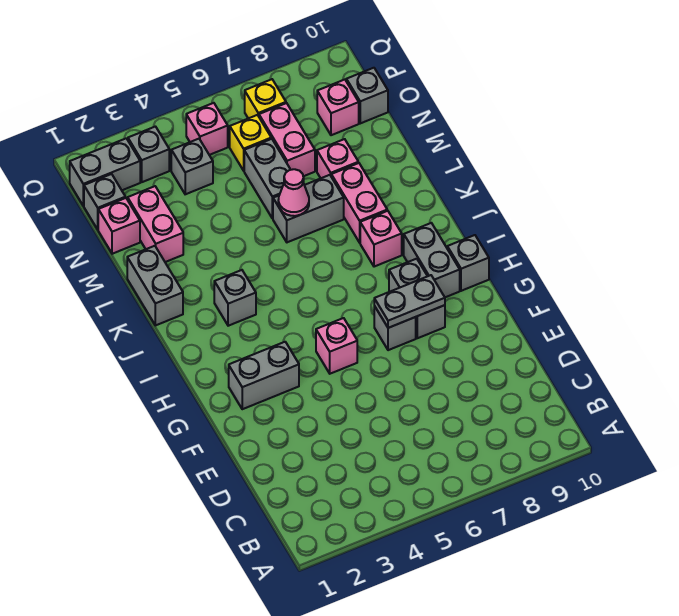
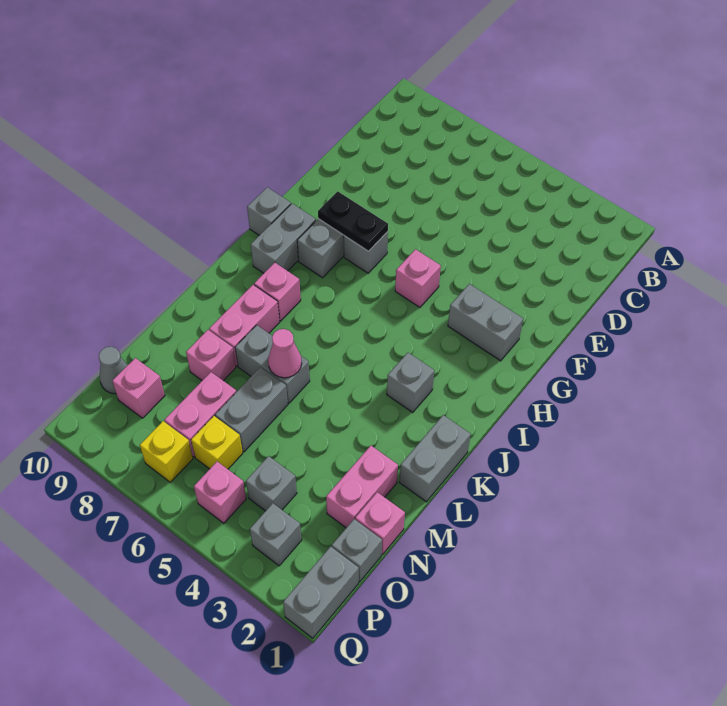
grey plate G7:G8 level 2 -> black plate G7:G8 level 2
grey brick O10 level 1 -> grey cone O10 level 1
grey brick P1:P2 level 1 -> grey brick P1:Q1 level 1

